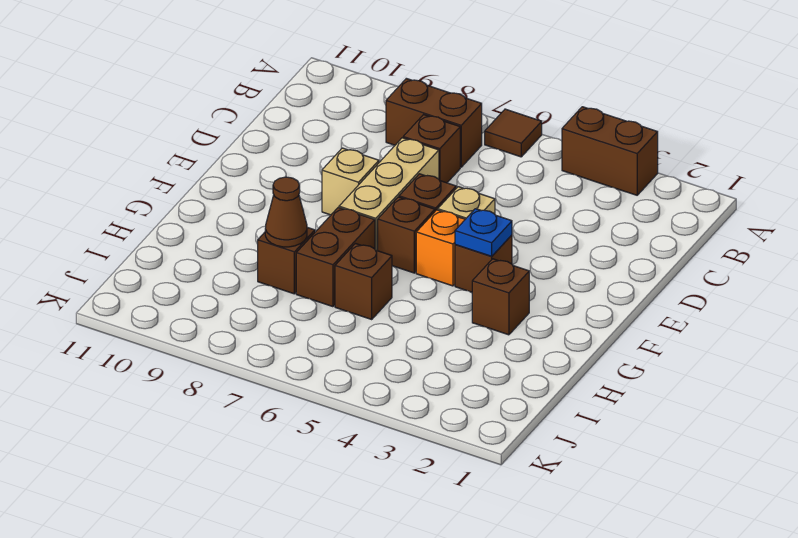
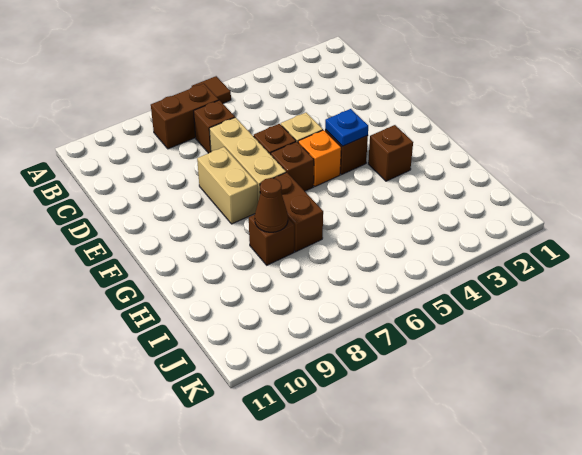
brown brick A3:A4 level 1 -> none
tan brick E8 level 1 -> tan brick E8:F8 level 1
brown brick H6 level 1 -> none

